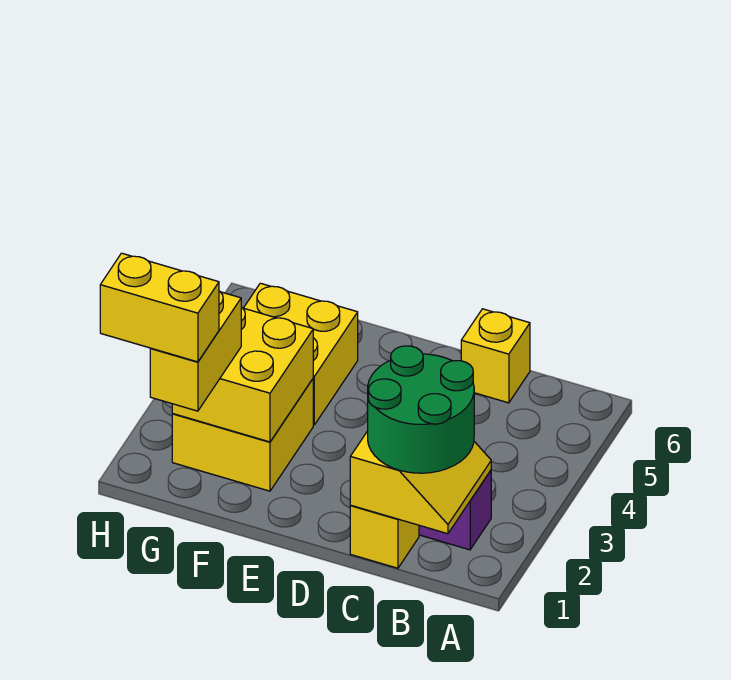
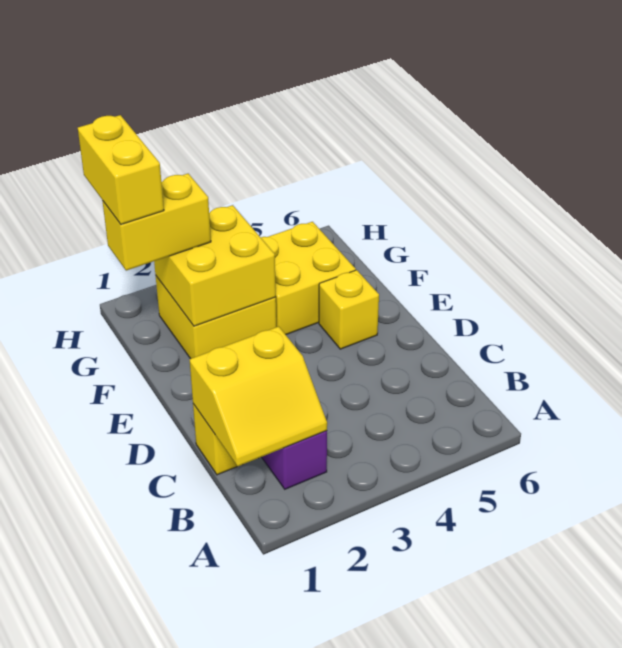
green round brick B1:C2 level 3 -> none
yellow brick C6 level 1 -> yellow brick E5 level 1

